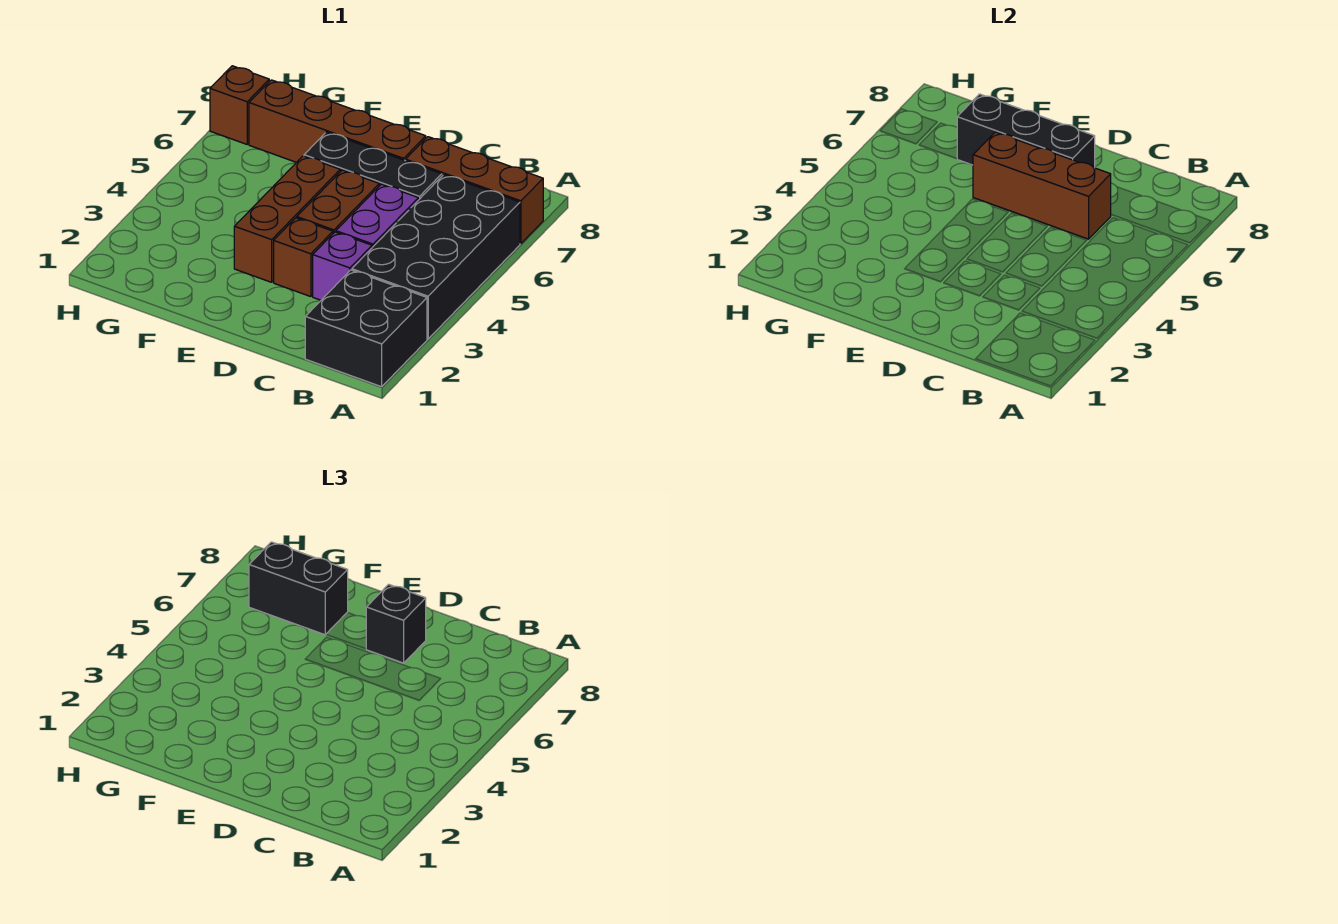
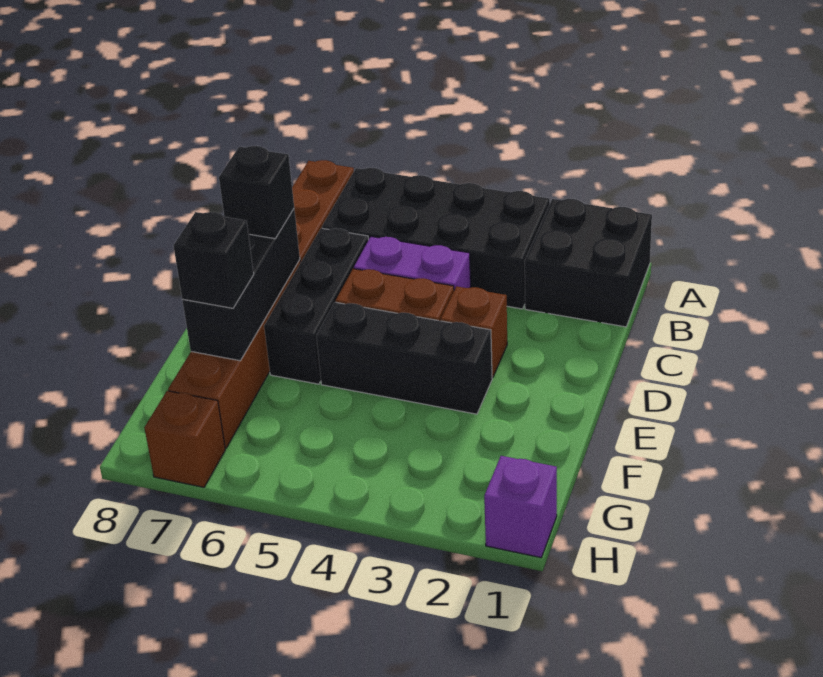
purple brick C3 level 1 -> purple brick H1 level 1
brown brick C6:E6 level 2 -> none
brown brick E3:E5 level 1 -> black brick E3:E5 level 1
black brick F7:G7 level 3 -> black brick F7 level 3

